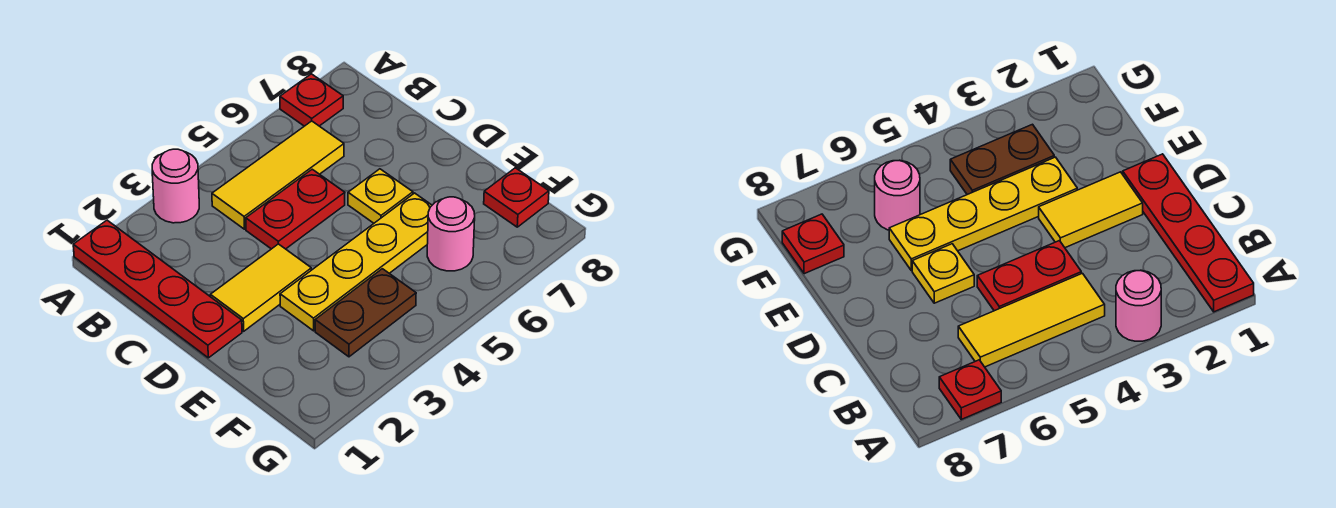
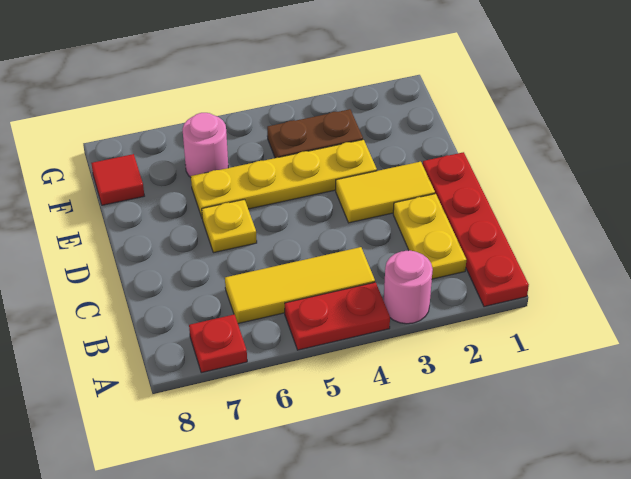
none -> yellow plate B2:C2 level 1
red plate C4:C5 level 1 -> red plate A4:A5 level 1
red plate F8 level 1 -> red tile F8 level 1

